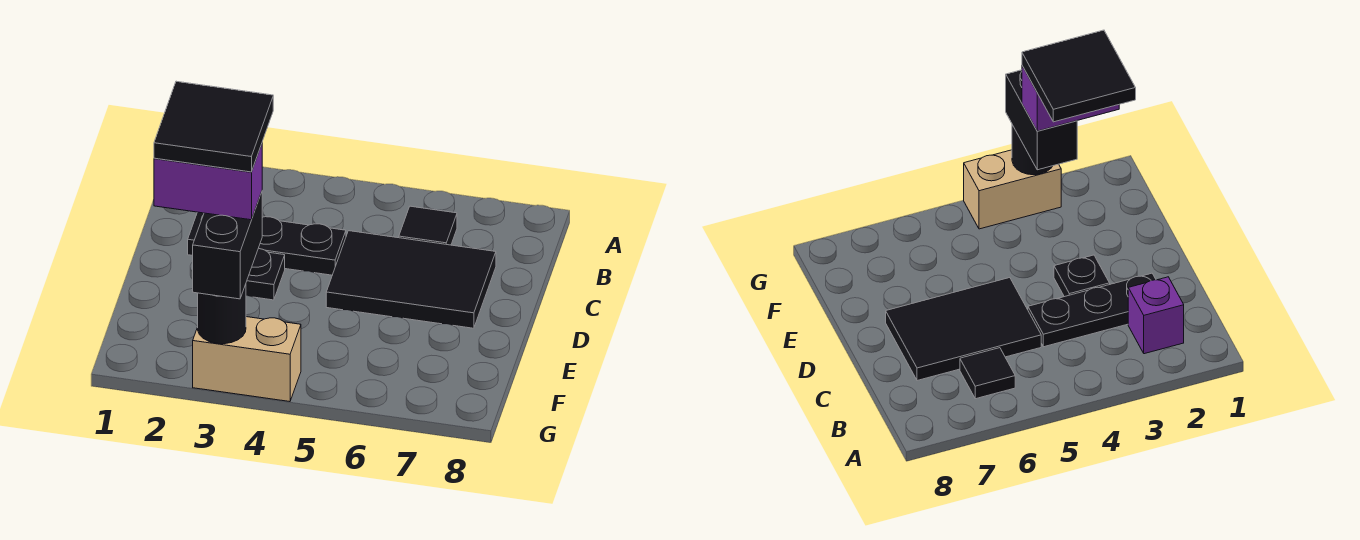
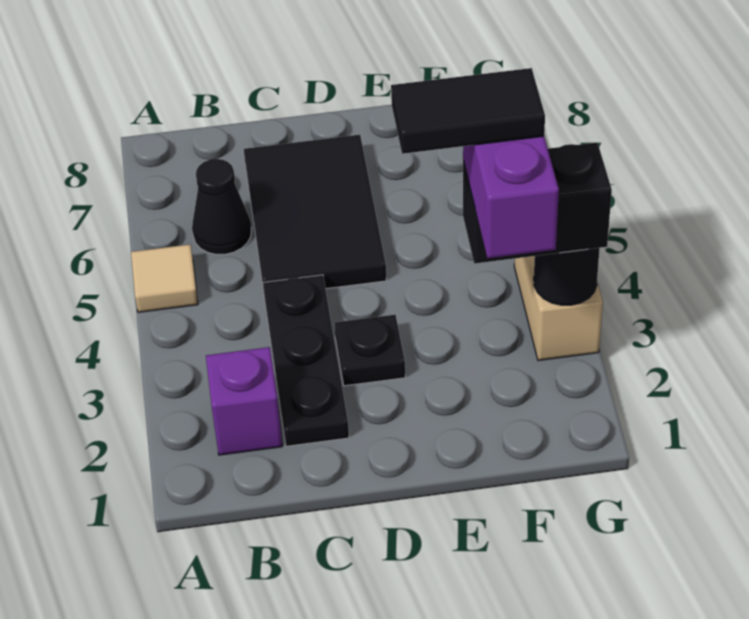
none -> tan tile A5 level 1
black tile B6 level 1 -> black cone B6 level 1
black tile E2:F3 level 5 -> black tile E3:F3 level 5

